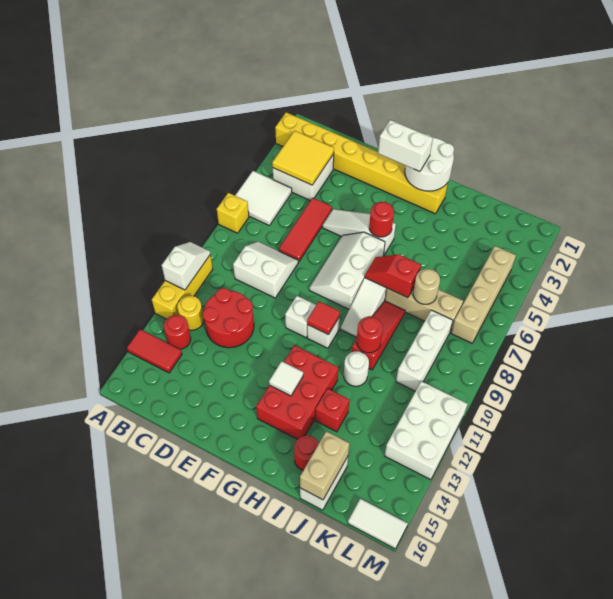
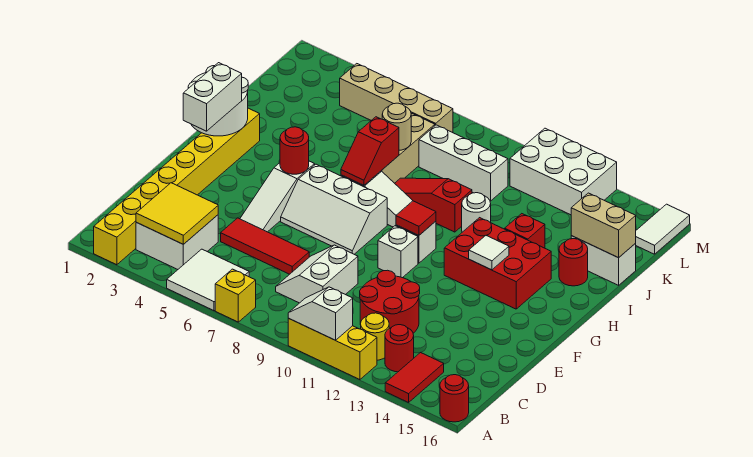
red round brick I10 level 2 -> red round brick A16 level 1

